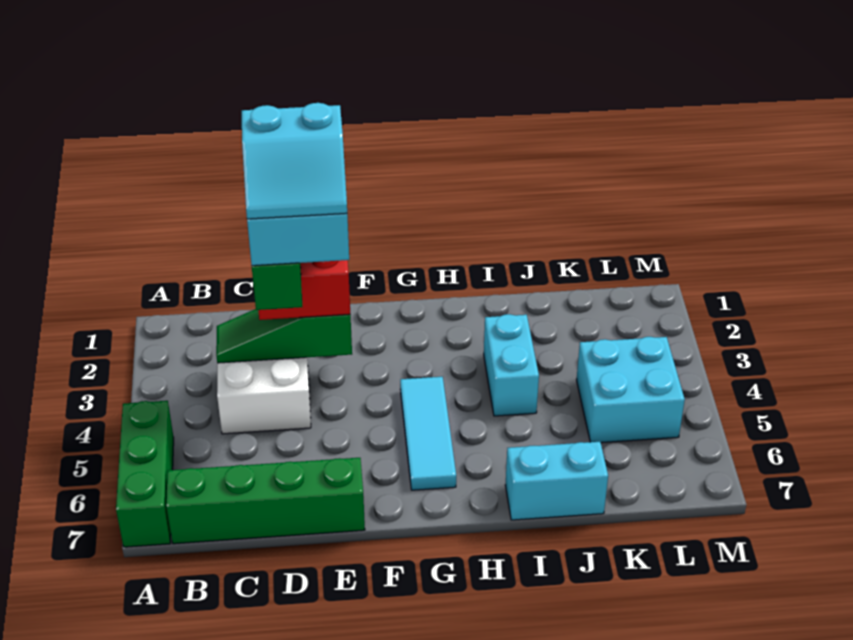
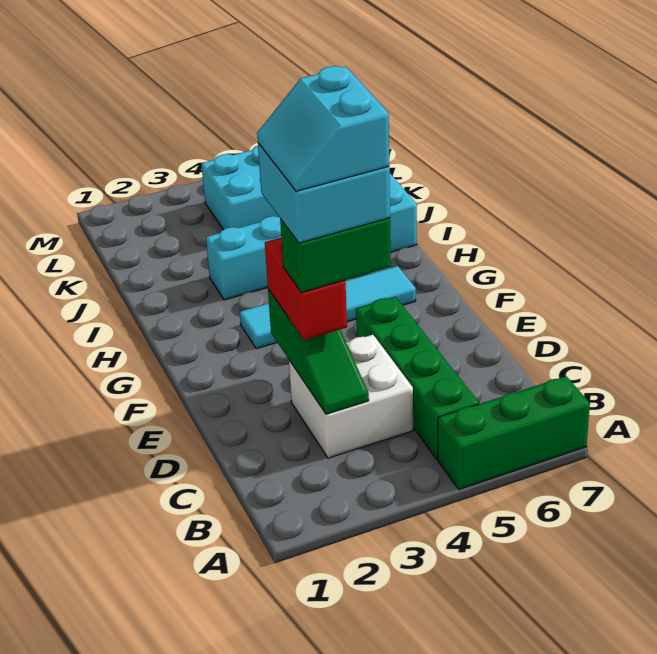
green brick B7:E7 level 1 -> green brick B5:E5 level 1
cyan slope D3:E4 level 6 top 3 -> cyan slope D3:E4 level 6 top 4
cyan tile G4:G6 level 1 -> cyan tile G3:G6 level 1

